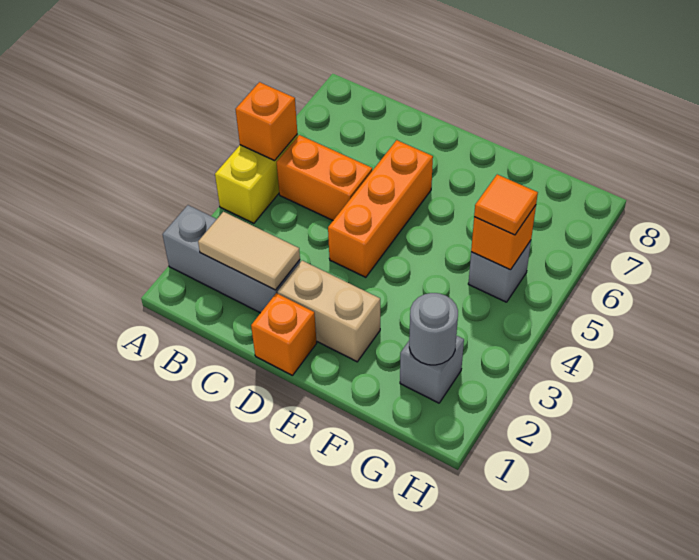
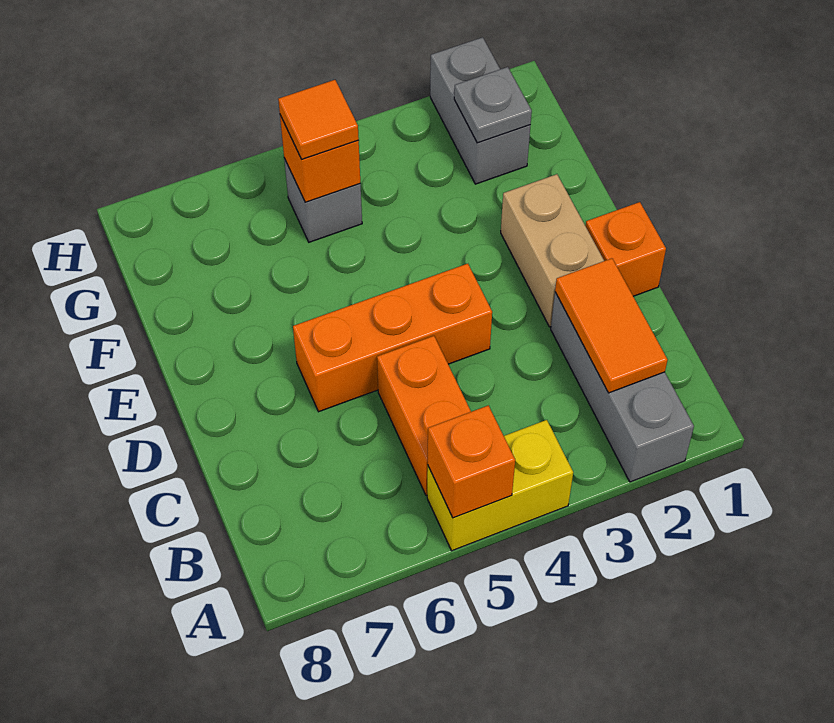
tan tile B2:C2 level 2 -> orange tile B2:C2 level 2
grey brick G2 level 1 -> grey brick G2:H2 level 1
grey round brick G2 level 2 -> grey plate G2 level 2

